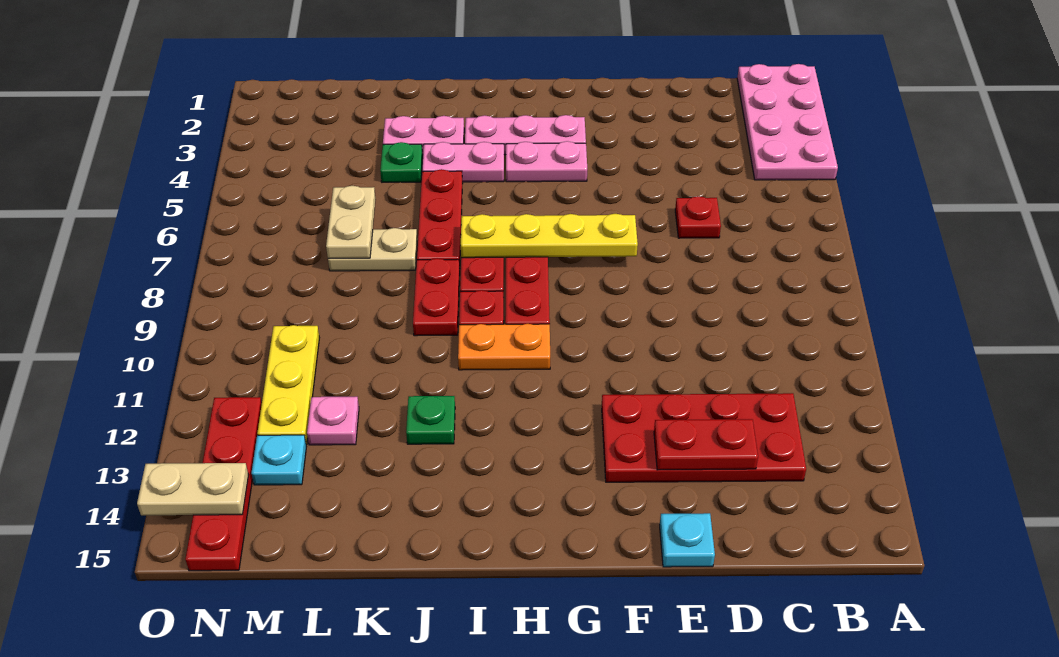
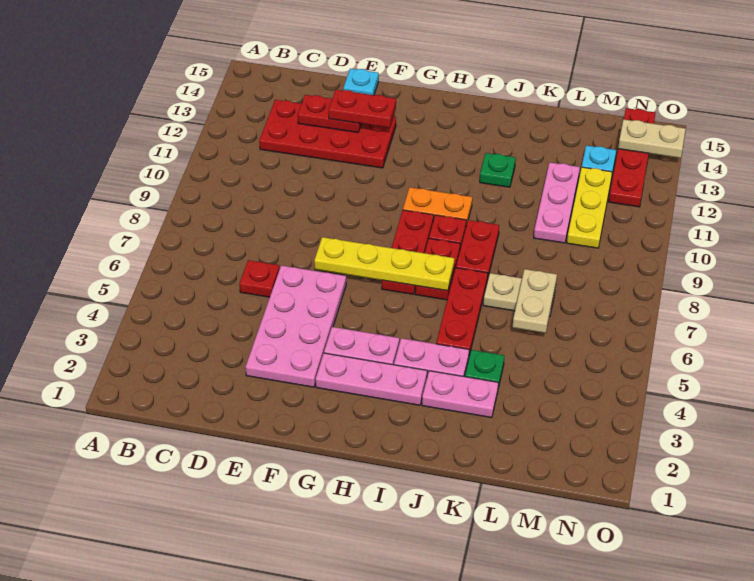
pink plate A1:B4 level 1 -> pink plate E3:F6 level 1
none -> red plate E13:F13 level 3
pink plate L12 level 1 -> pink plate L10:L12 level 1

